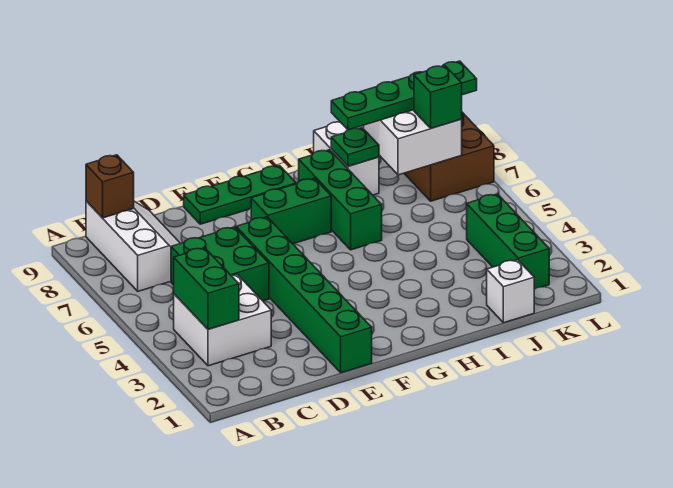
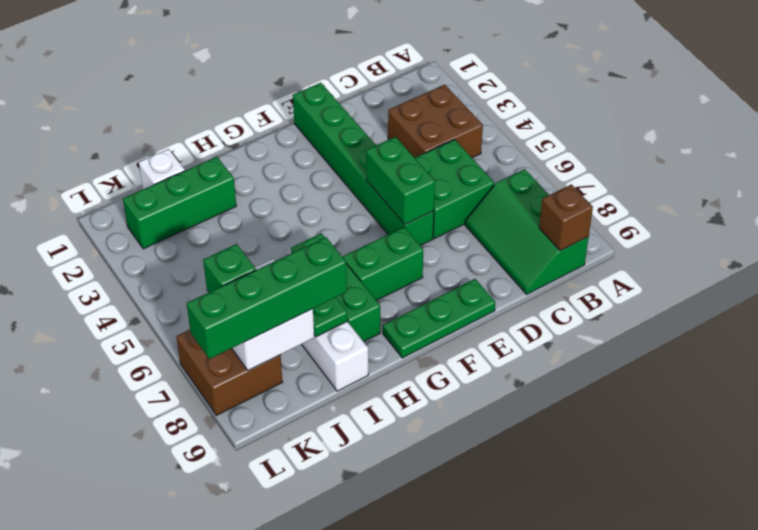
white brick B3:C4 level 1 -> brown brick B3:C4 level 1
green brick B3:B4 level 2 -> green brick E5:E6 level 2
white slope B7:C9 level 1 top B -> green slope B7:C9 level 1 top B
green plate I8:L8 level 3 -> green brick I8:L8 level 3
green brick K2:K4 level 1 -> green brick I2:K2 level 1

